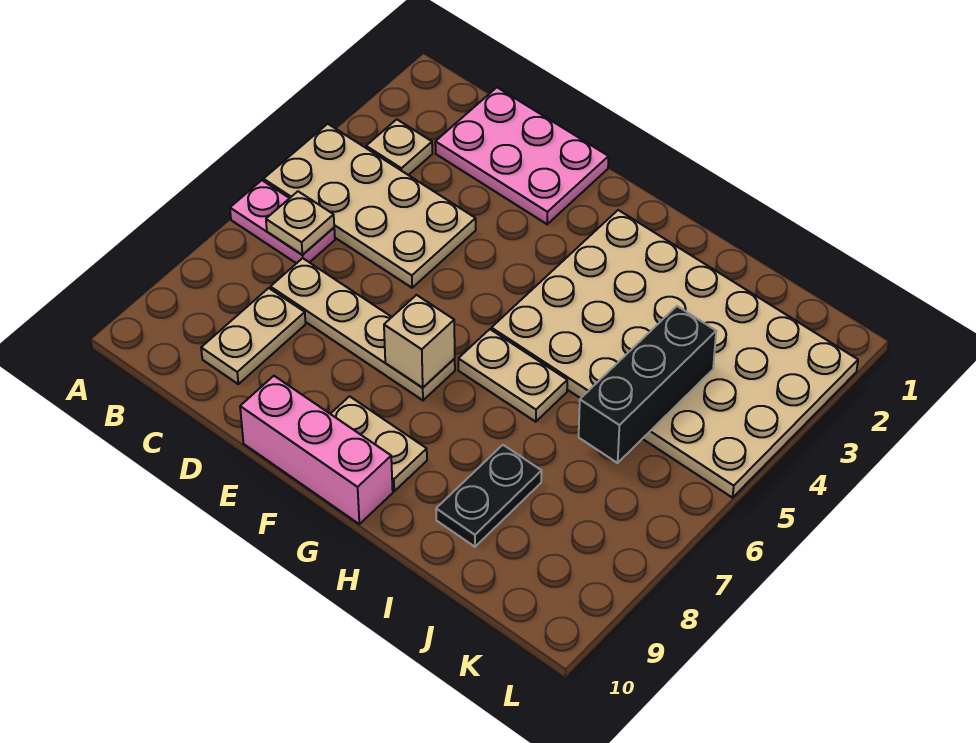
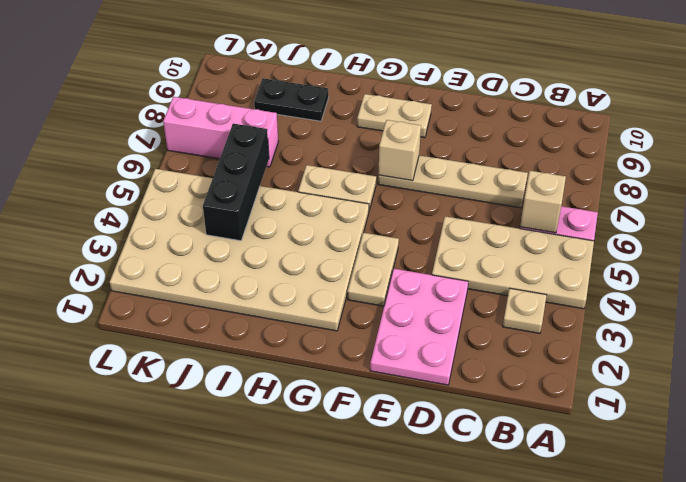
tan plate B6 level 2 -> tan brick B6 level 2
pink plate C1:E2 level 1 -> pink plate D1:E3 level 1
tan plate C8:C9 level 1 -> tan plate F3:F4 level 1
pink brick E10:G10 level 1 -> pink brick J7:L7 level 1
black plate I8:I9 level 1 -> black plate I9:J9 level 1

